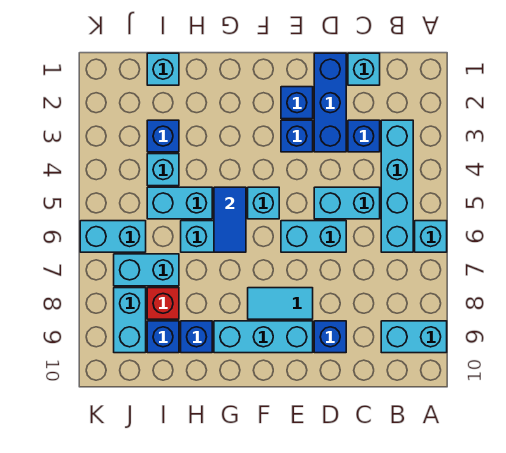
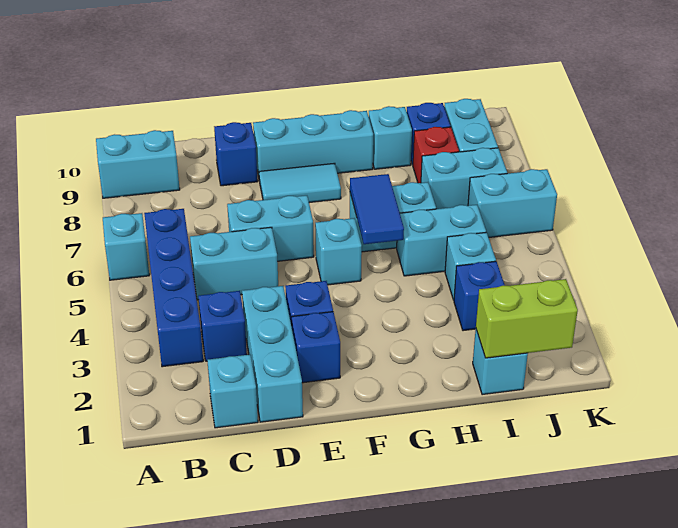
cyan brick B3:B6 level 1 -> blue brick B3:B6 level 1
blue brick D1:D3 level 1 -> cyan brick D1:D3 level 1
blue brick H9 level 1 -> cyan brick H9 level 1
none -> lime brick I1:J1 level 2

